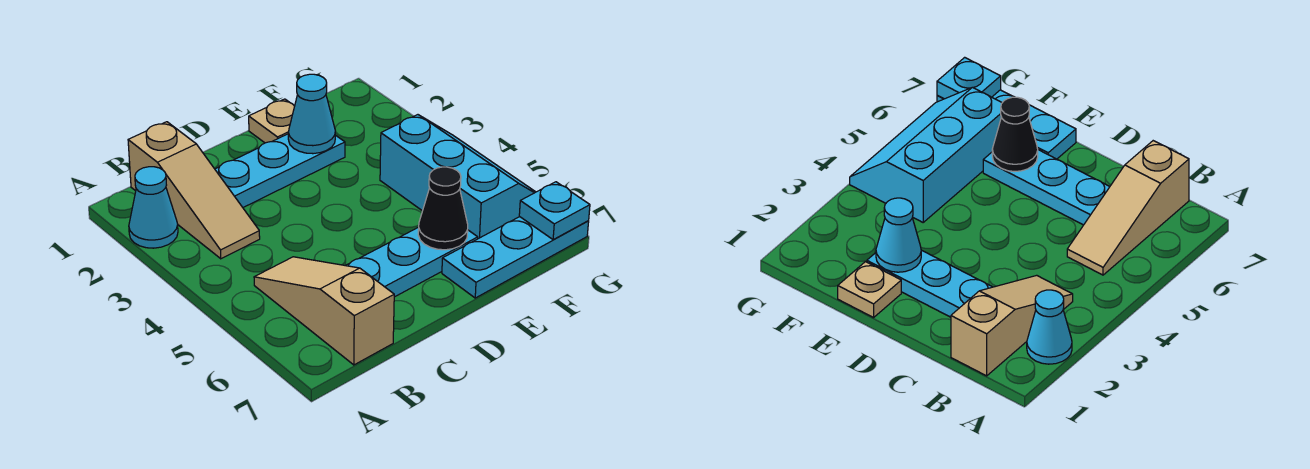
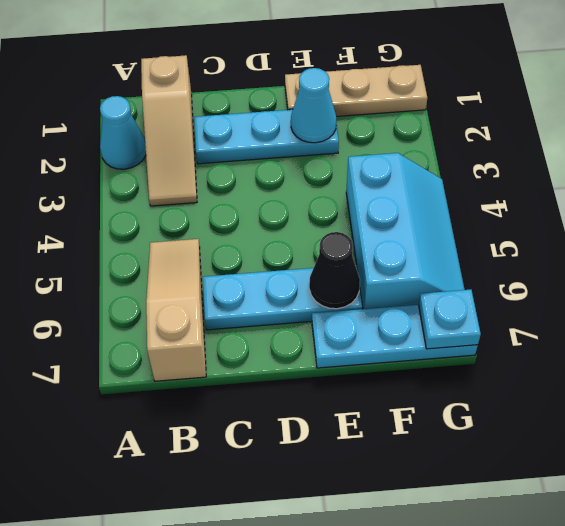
tan plate E1 level 1 -> tan plate E1:G1 level 1

